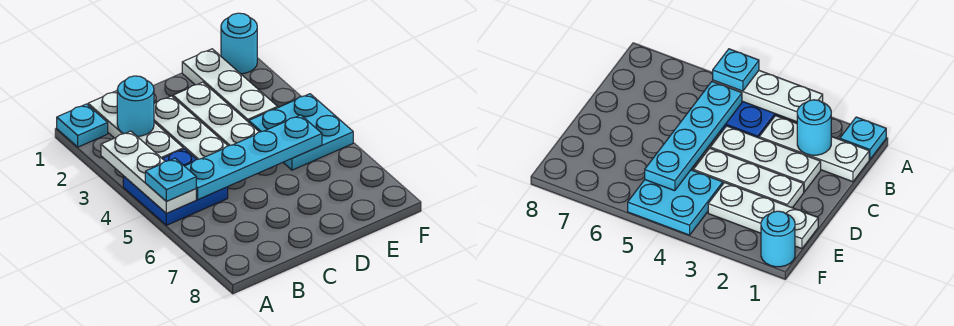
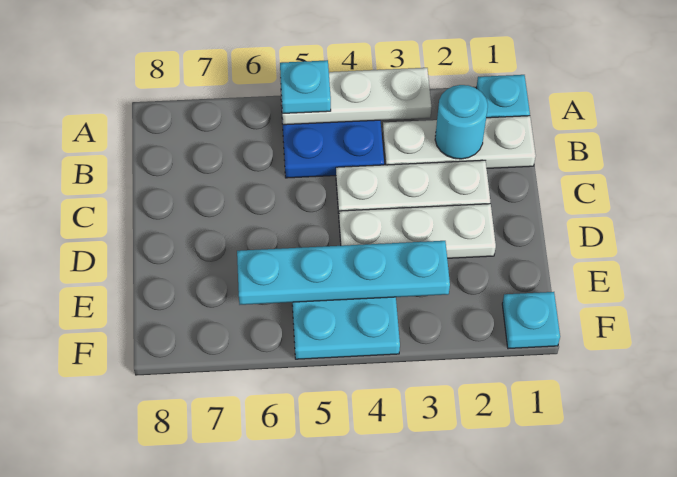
cyan plate B5:E5 level 2 -> cyan plate E3:E6 level 2
white plate E1:E3 level 1 -> none
cyan round brick F1 level 1 -> cyan plate F1 level 1

